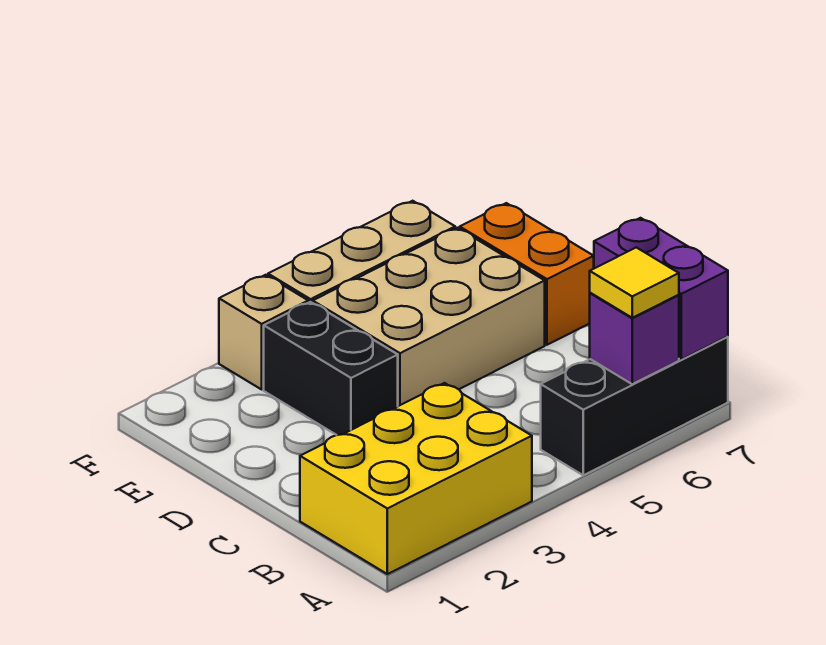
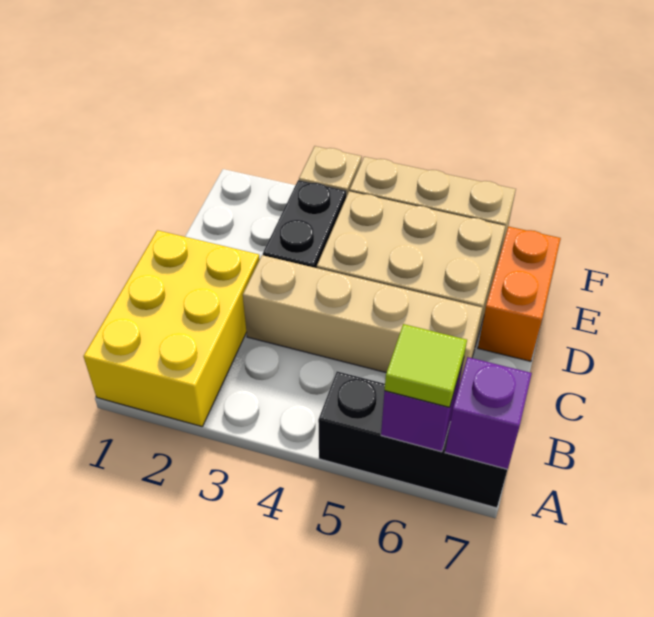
yellow brick A1:B3 level 1 -> yellow brick A1:C2 level 1
yellow tile A6 level 3 -> lime tile A6 level 3
purple brick A7:B7 level 2 -> purple brick A7 level 2
none -> tan brick C3:C6 level 1

